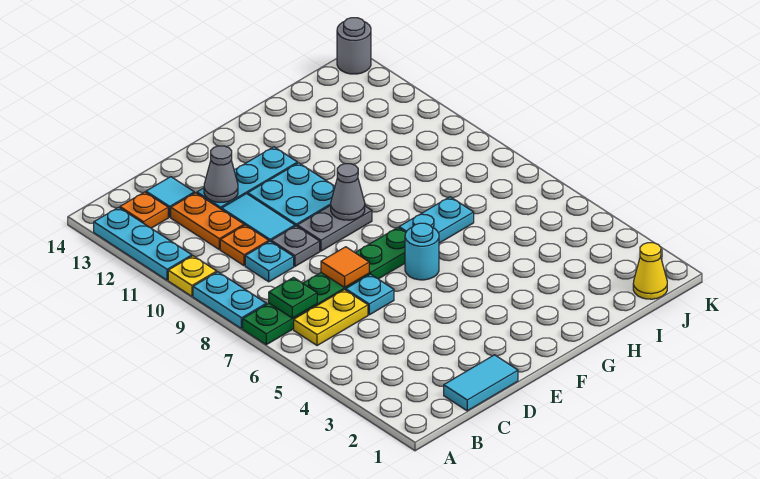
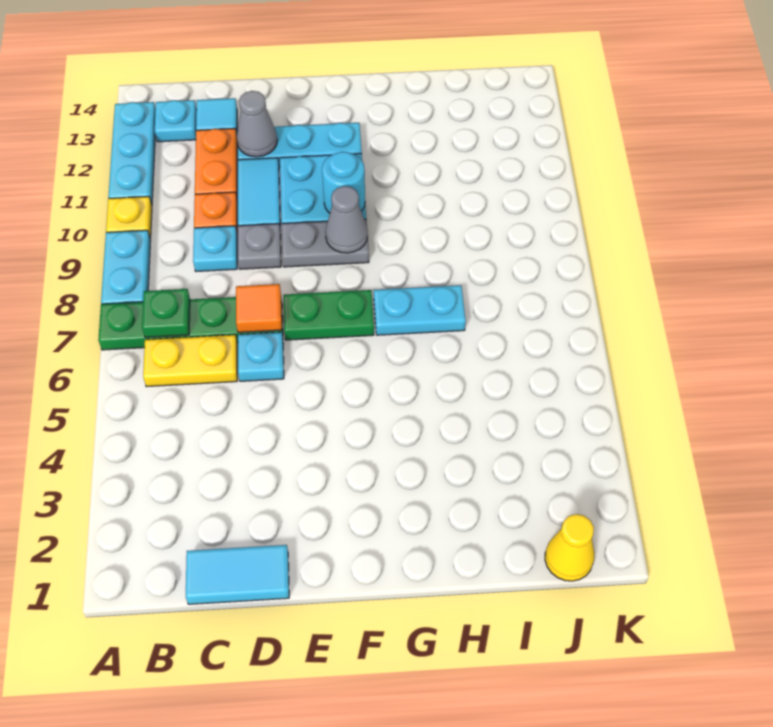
orange plate B13 level 1 -> cyan plate B13 level 1
cyan round brick F6 level 1 -> cyan round brick F10 level 2
grey round brick K14 level 1 -> none

